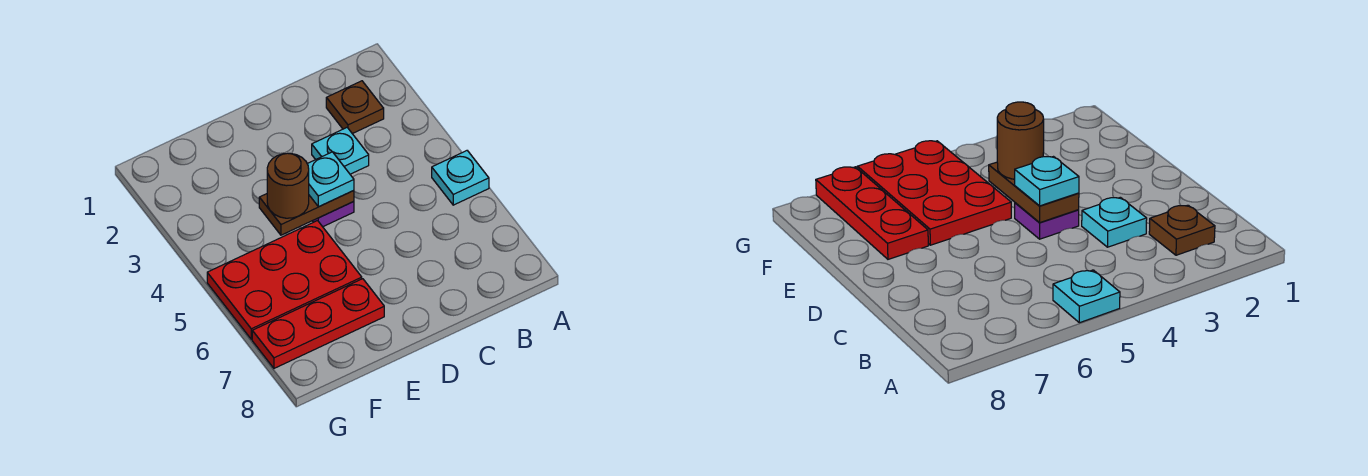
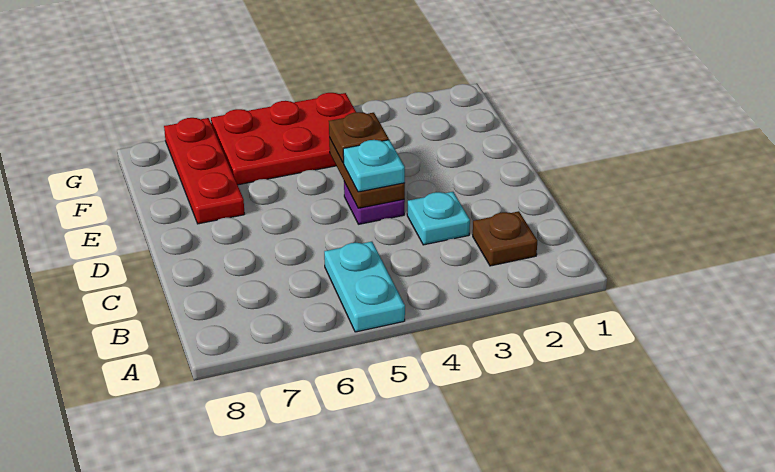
cyan plate A5 level 1 -> cyan plate A5:B5 level 1
brown round brick E4 level 3 -> brown plate E4 level 3
red plate E5:G6 level 1 -> red plate F4:G6 level 1

